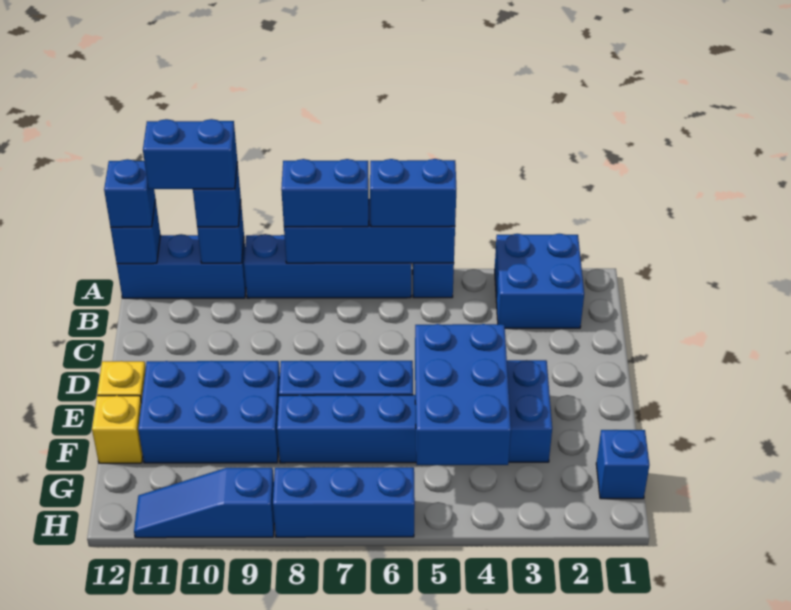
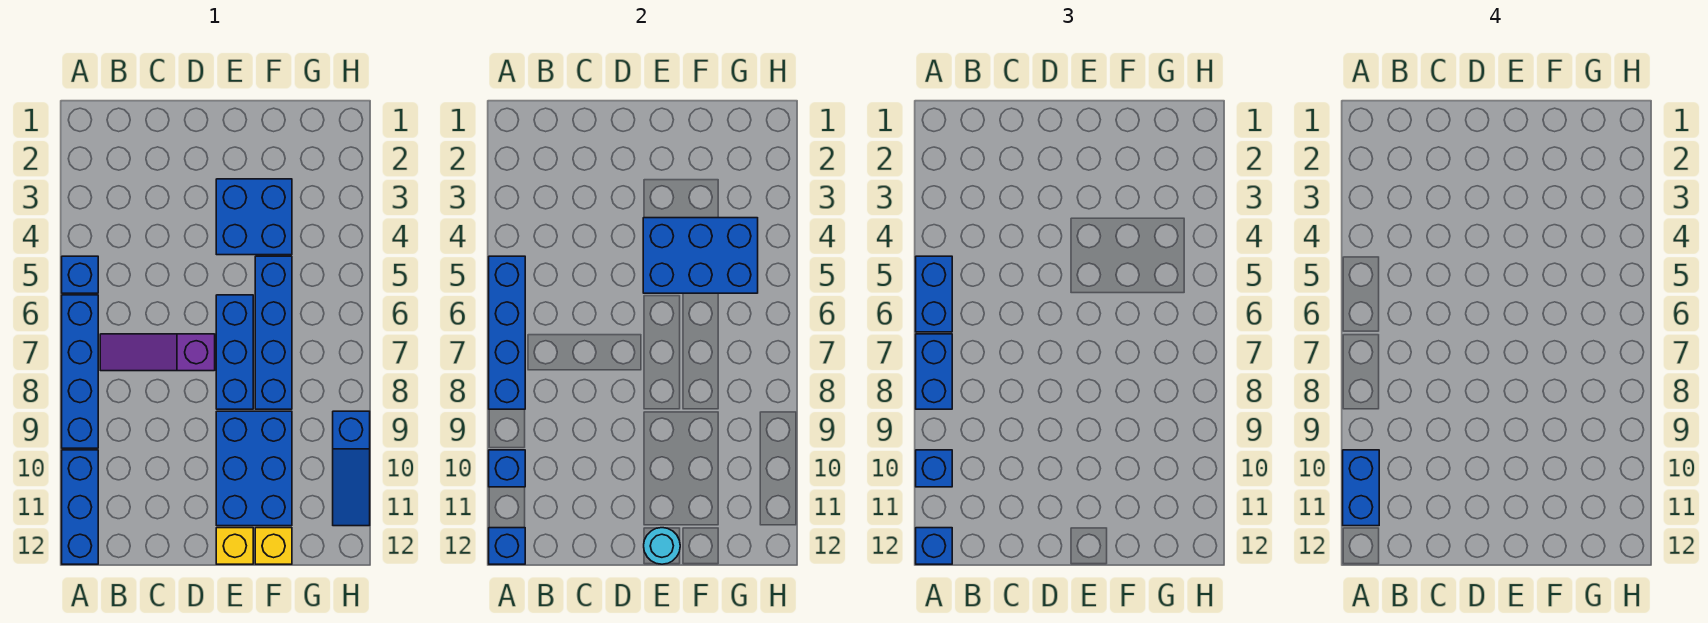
blue brick A2:B3 level 1 -> none
none -> purple slope B7:D7 level 1 top D
none -> cyan round brick E12 level 2
blue brick G1 level 1 -> none
blue brick H6:H8 level 1 -> none

